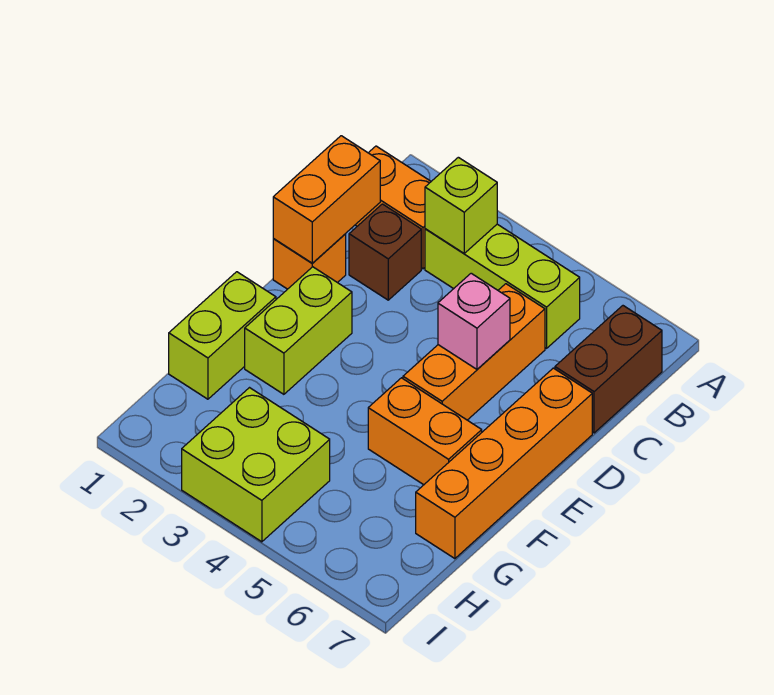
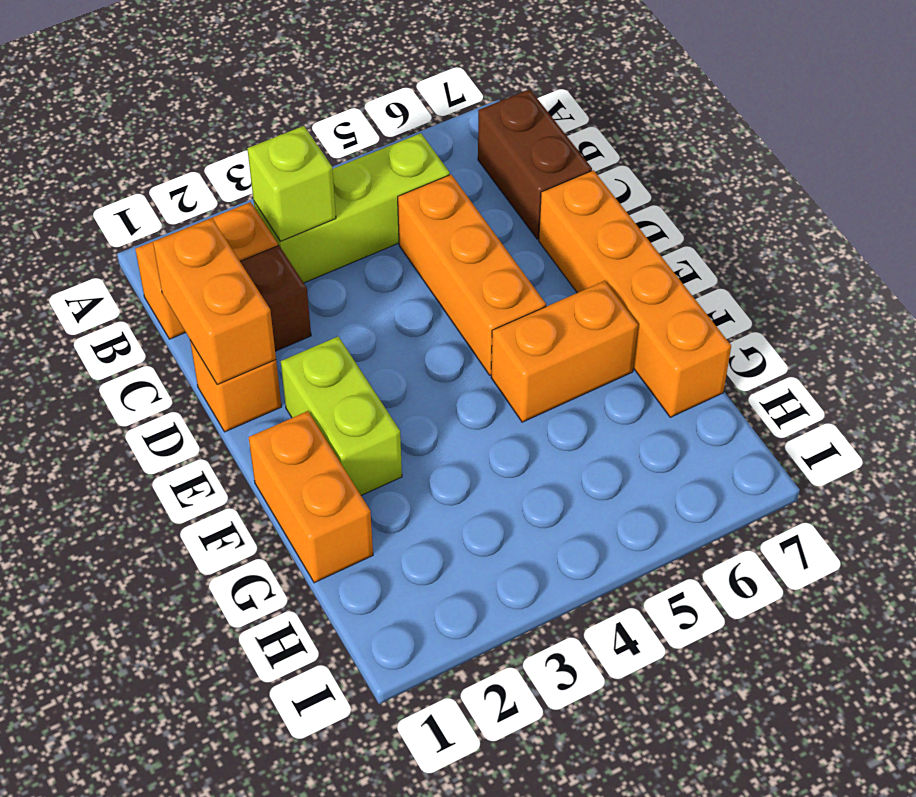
pink brick D5 level 2 -> none
lime brick F1:G1 level 1 -> orange brick F1:G1 level 1
lime brick H3:I4 level 1 -> none

